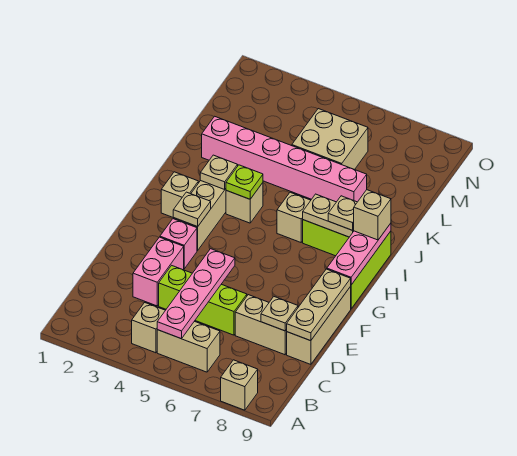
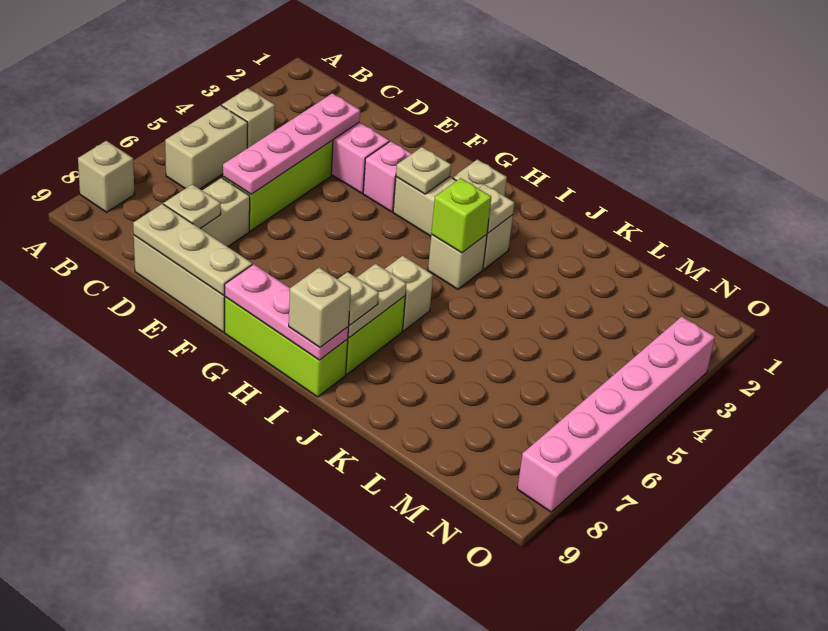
pink plate B5:E5 level 2 -> pink plate D3:D6 level 2
lime plate I4 level 2 -> lime brick I4 level 2
pink brick K2:K7 level 1 -> pink brick O3:O8 level 1
tan brick L5:M6 level 1 -> none

